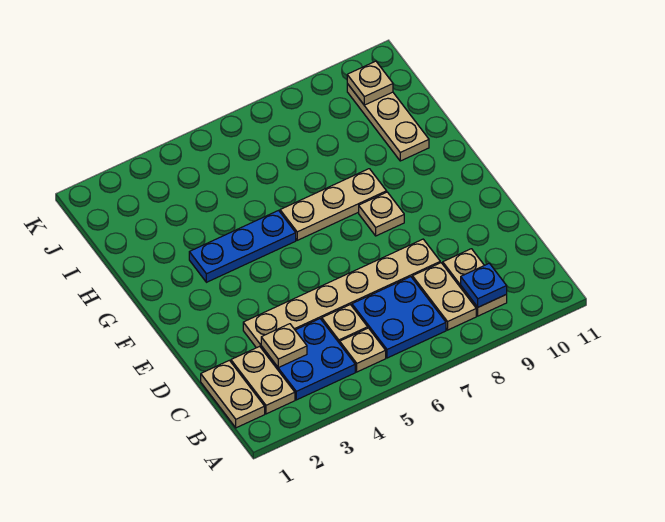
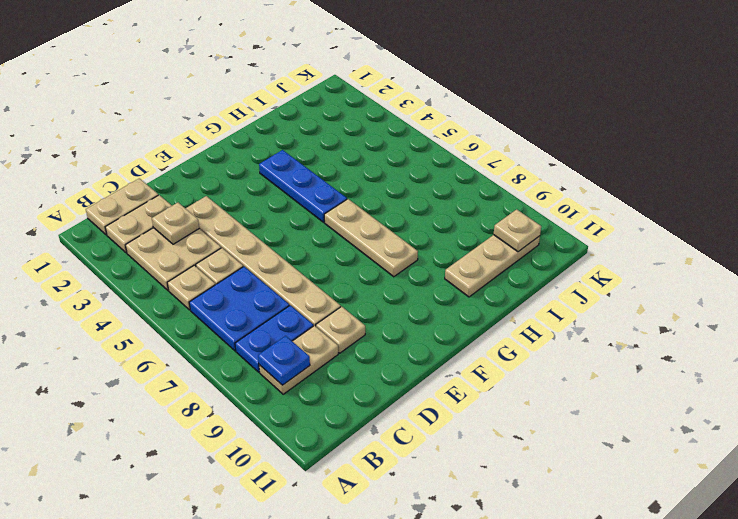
blue plate B3:C4 level 1 -> tan plate B3:C4 level 1
tan plate B8:C8 level 1 -> blue plate B8:C8 level 1
tan plate F8 level 1 -> tan plate D9 level 1

